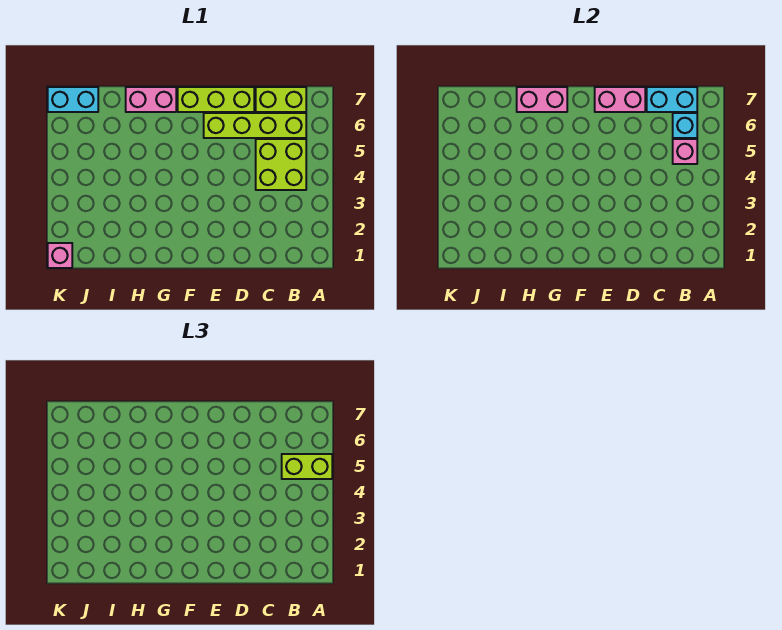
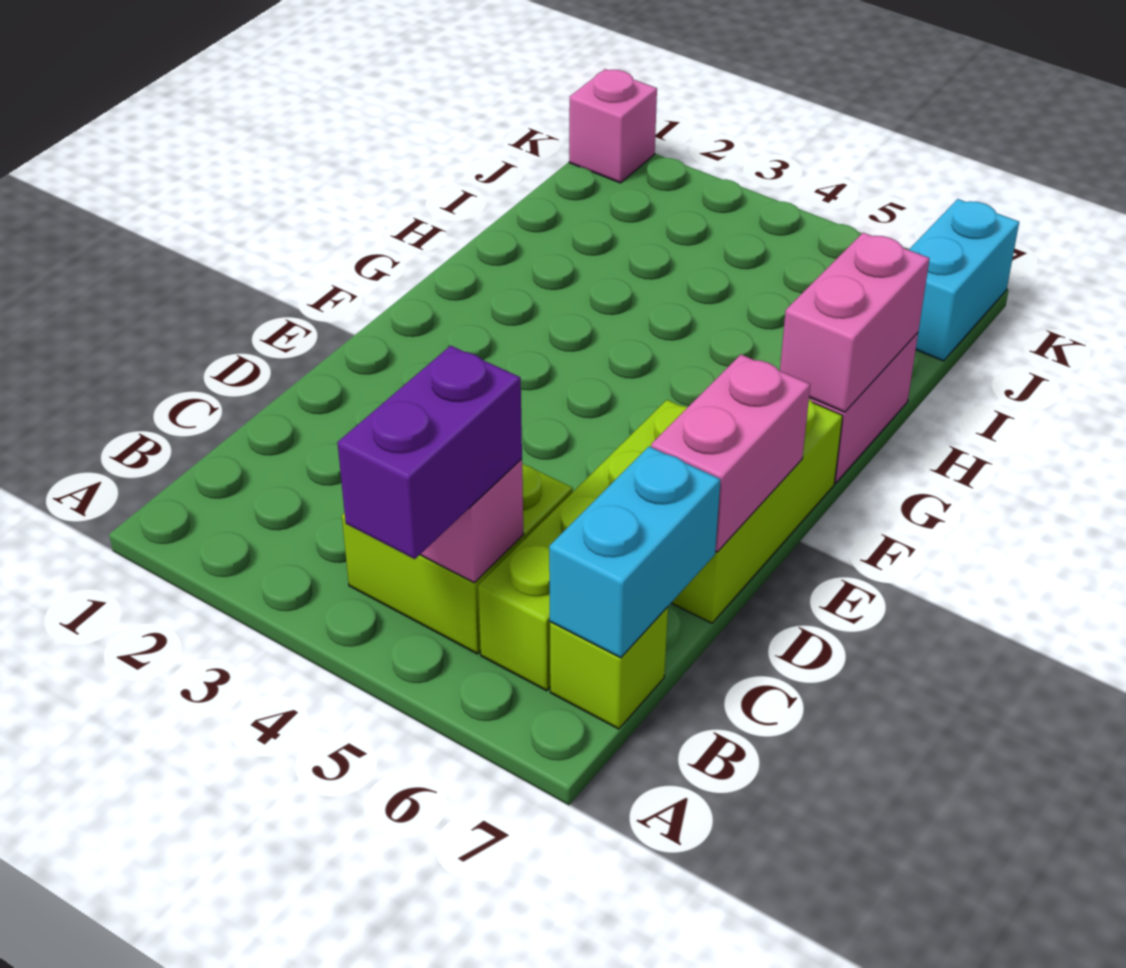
lime brick A5:B5 level 3 -> purple brick A5:B5 level 3
cyan brick B6 level 2 -> none
lime brick B7:C7 level 1 -> lime brick B7 level 1

